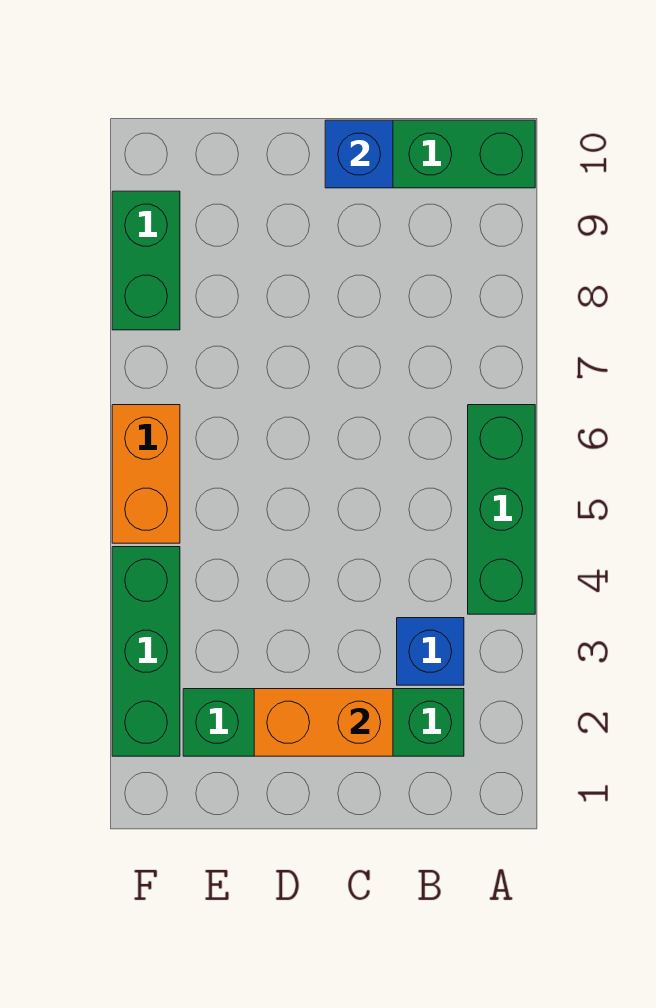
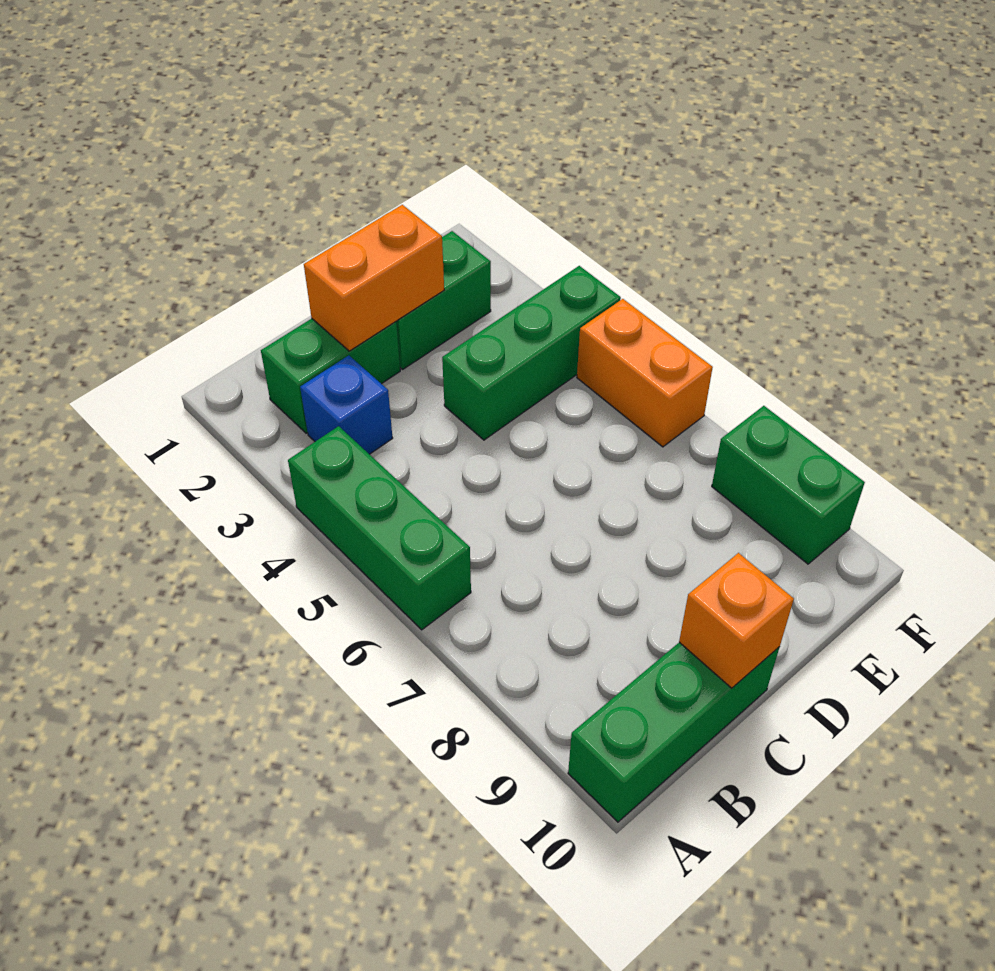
blue brick C10 level 2 -> orange brick C10 level 2
green brick F2:F4 level 1 -> green brick D4:F4 level 1

